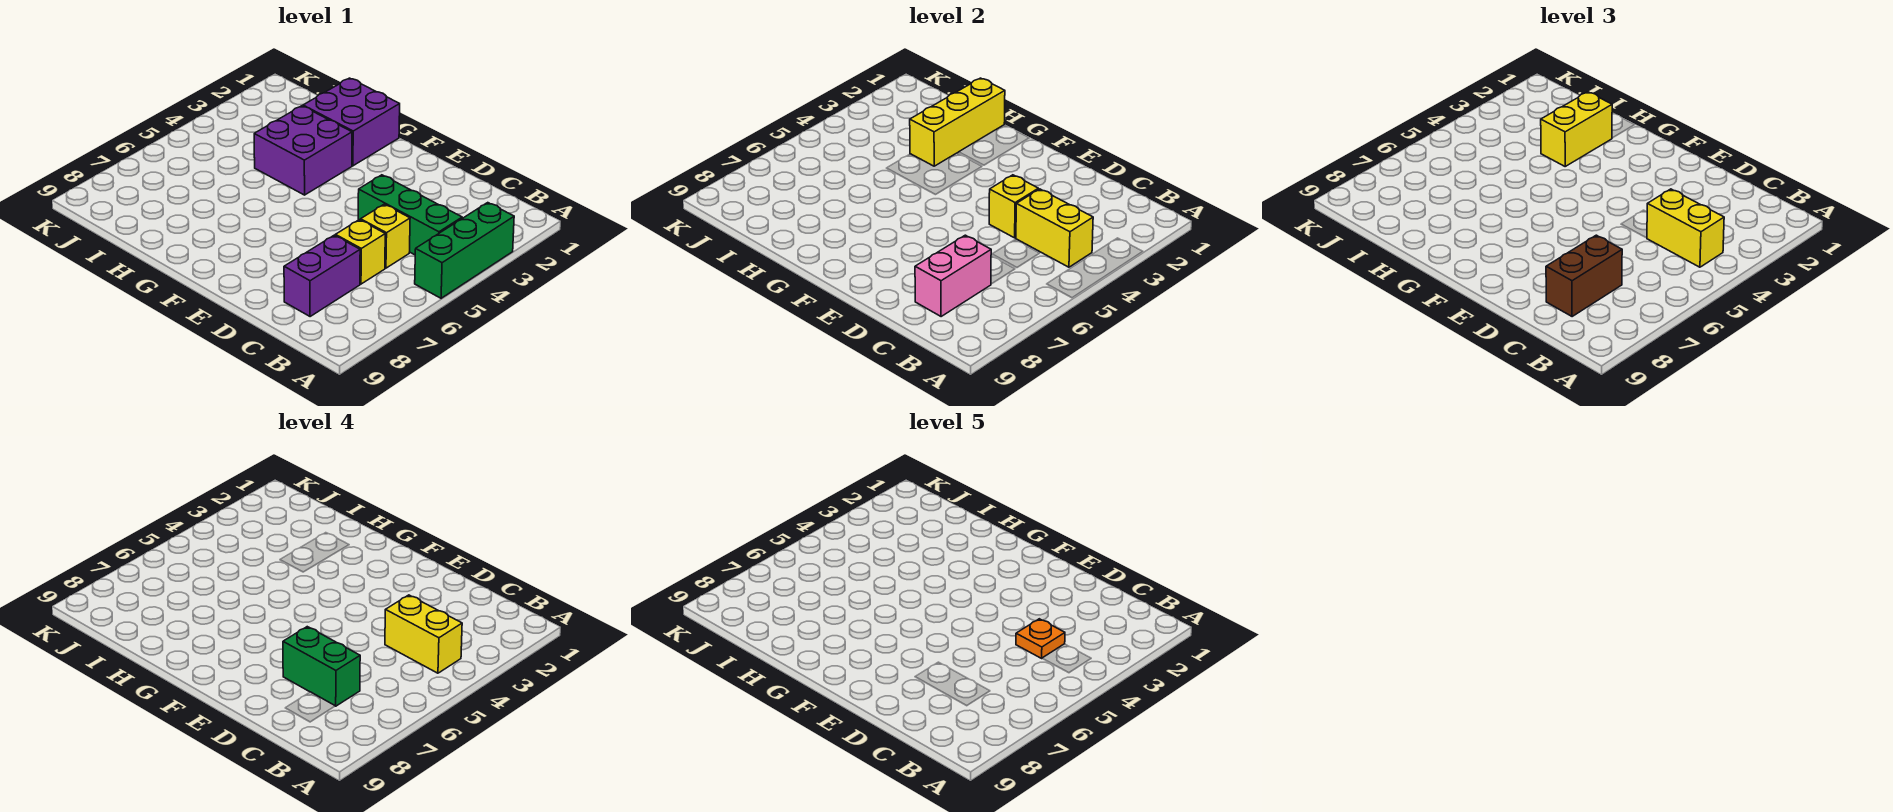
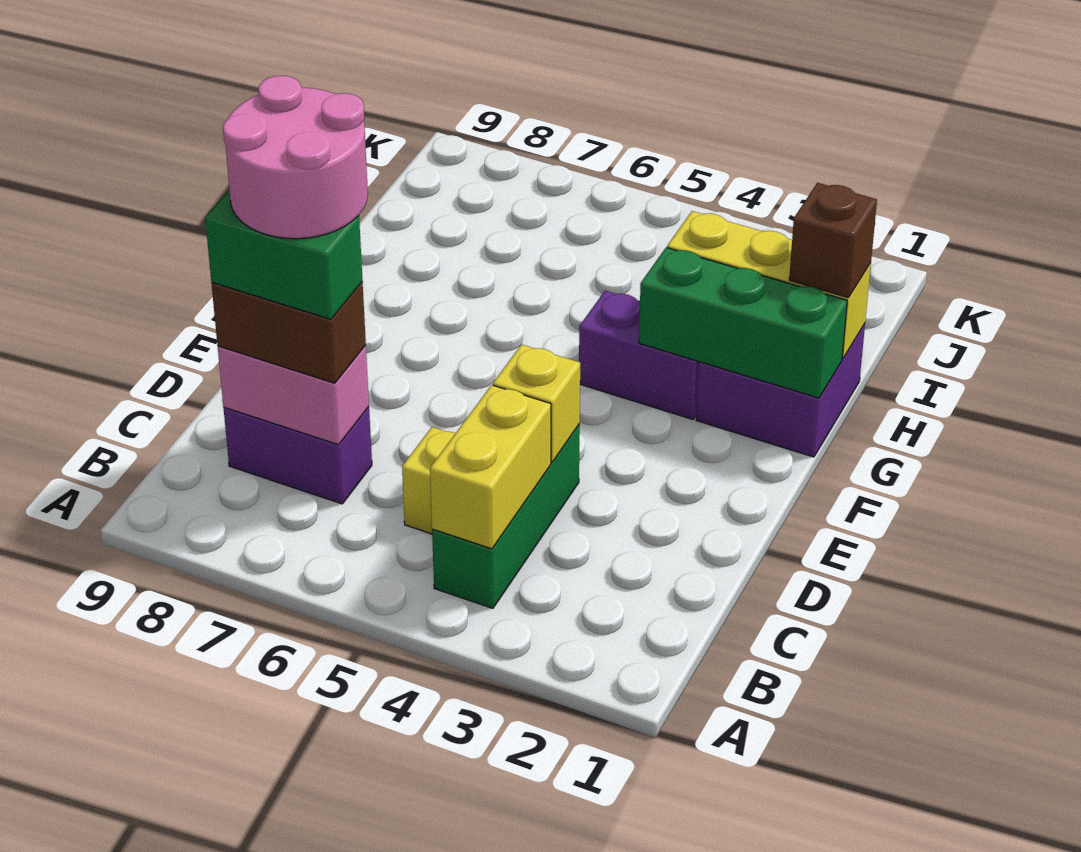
green brick A3:A5 level 1 -> green brick G1:G3 level 2
yellow brick B4:C4 level 3 -> none
yellow brick B4:C4 level 4 -> none
orange plate C4 level 5 -> none
yellow brick C6 level 1 -> none
green brick C7:D7 level 4 -> green brick C7:C8 level 4
none -> pink round brick C7:D8 level 5
purple brick G3:H4 level 1 -> purple brick G3:G4 level 1
none -> brown brick H1 level 3
yellow brick H2:H3 level 3 -> none

